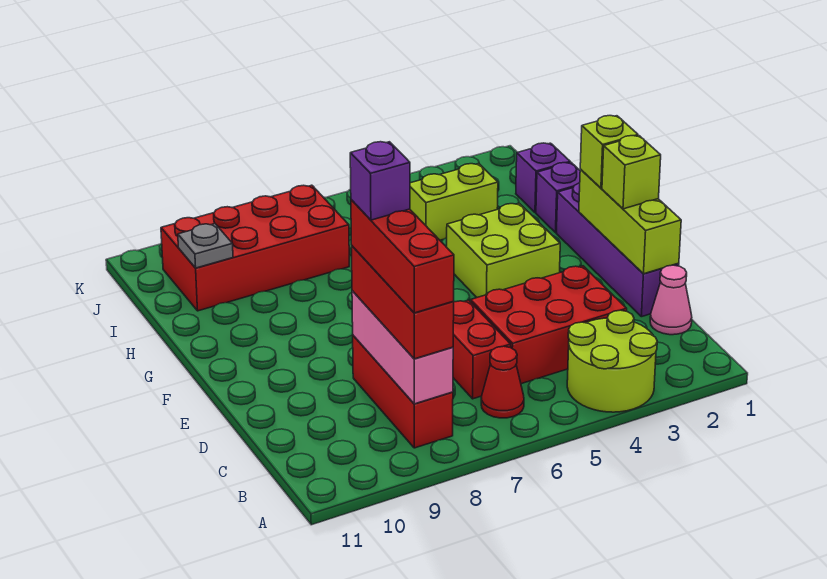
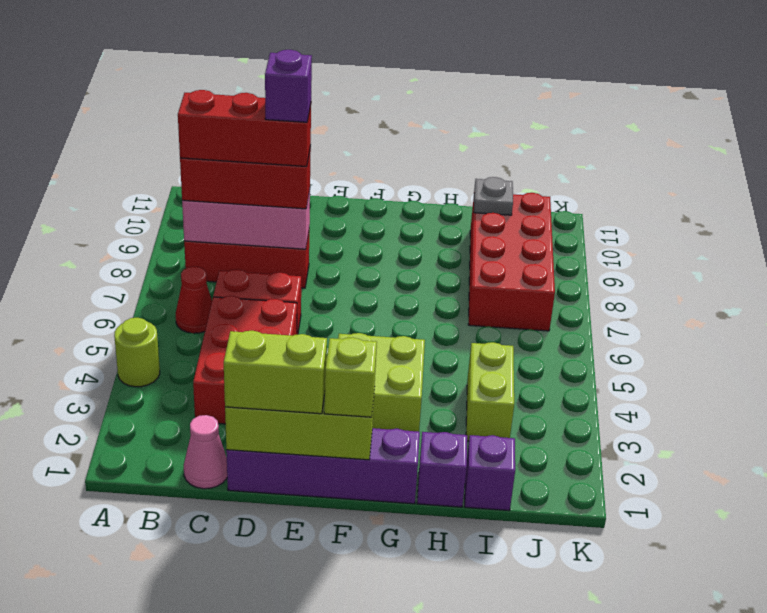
lime round brick A3:B4 level 1 -> lime round brick A4 level 1
lime brick E1 level 3 -> lime brick D1:E1 level 3

